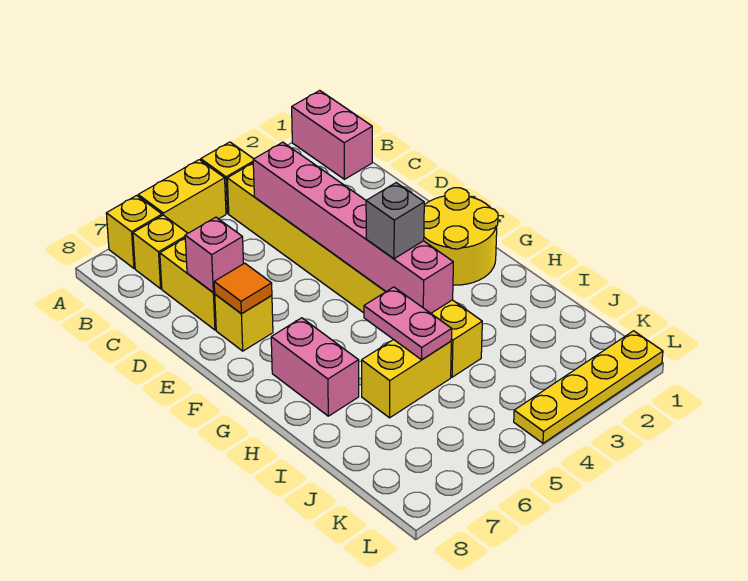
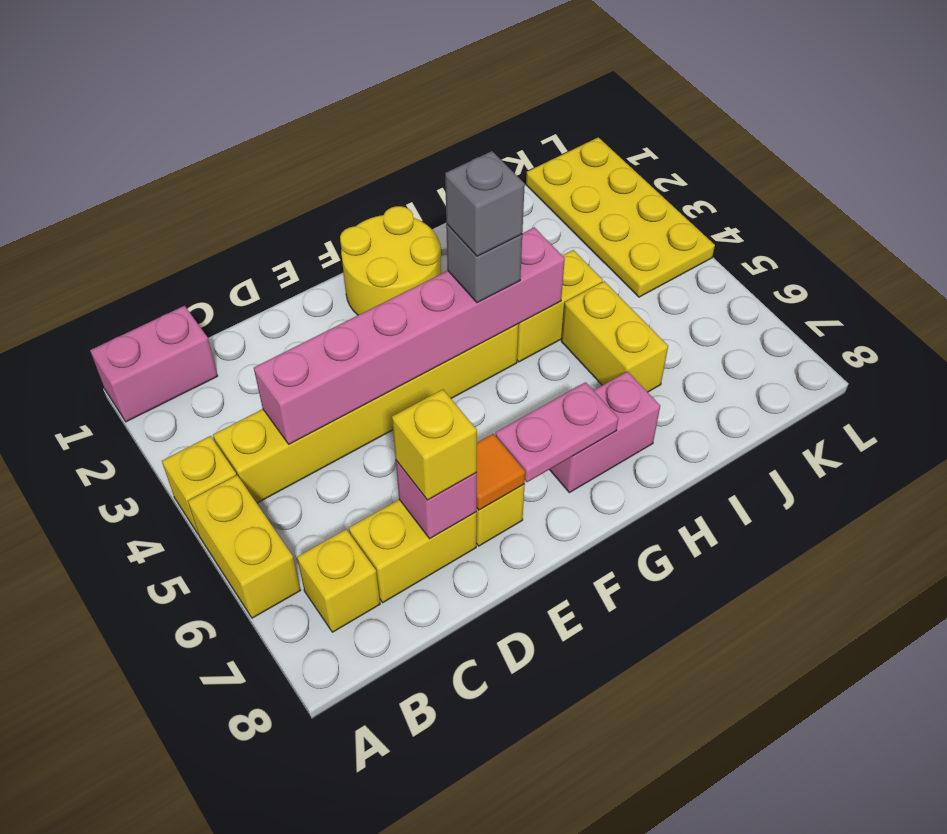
yellow brick A7 level 1 -> yellow brick D7 level 3
none -> grey brick G4 level 4
pink plate H5:I5 level 2 -> pink plate F7:G7 level 2
yellow plate L1:L4 level 1 -> yellow plate K1:L4 level 1

